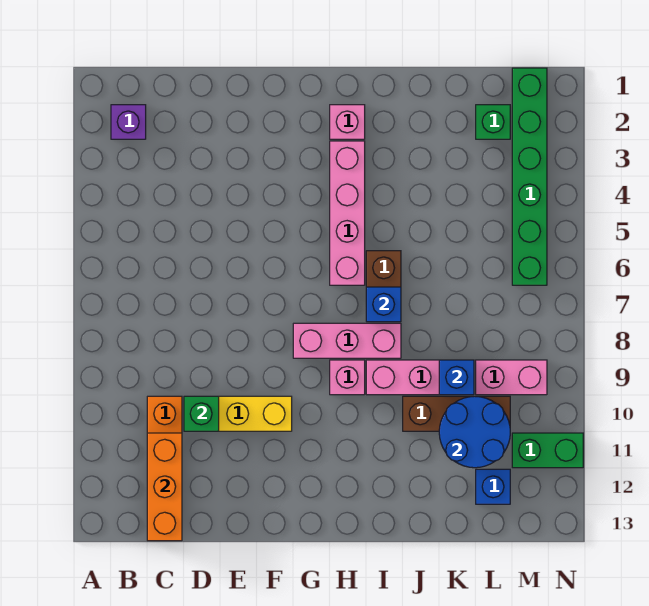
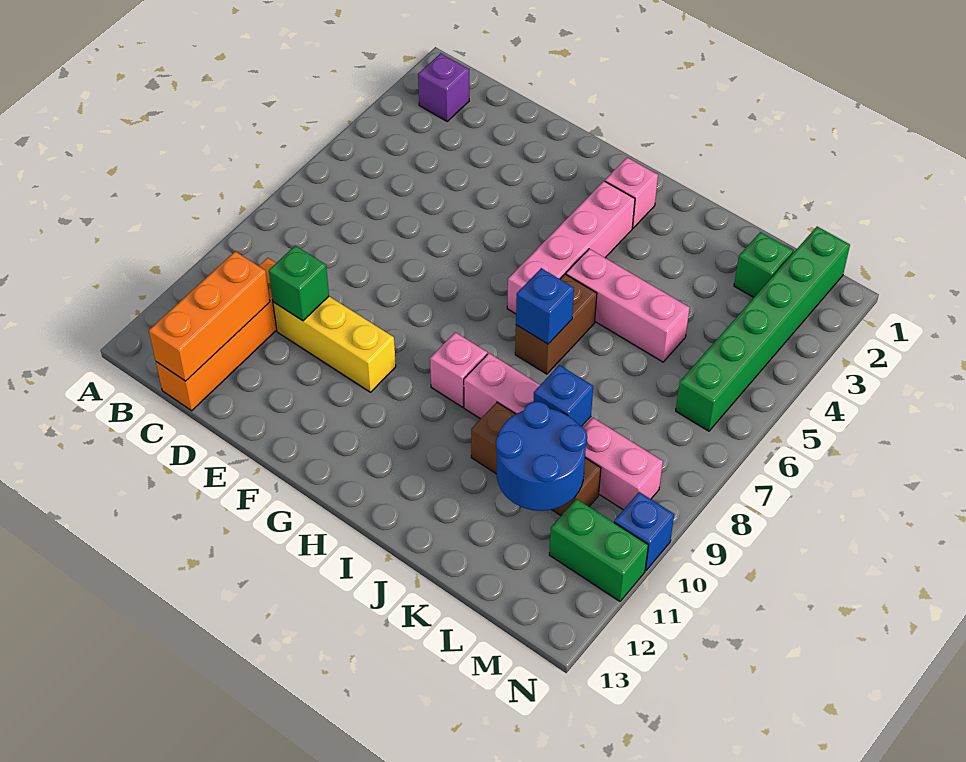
pink brick G8:I8 level 1 -> pink brick I5:K5 level 1
blue brick L12 level 1 -> blue brick N10 level 1

